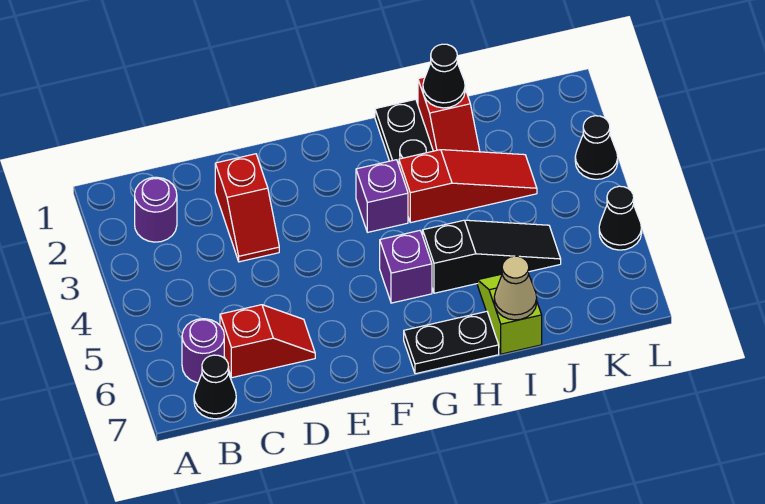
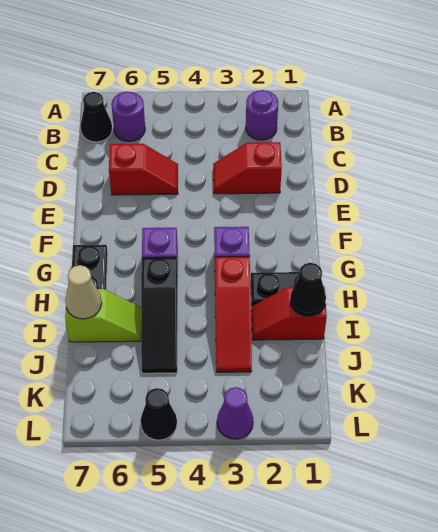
red slope C6:D6 level 1 top C -> red slope D5:D6 level 1 top 6
black cone L3 level 1 -> purple cone L3 level 1

